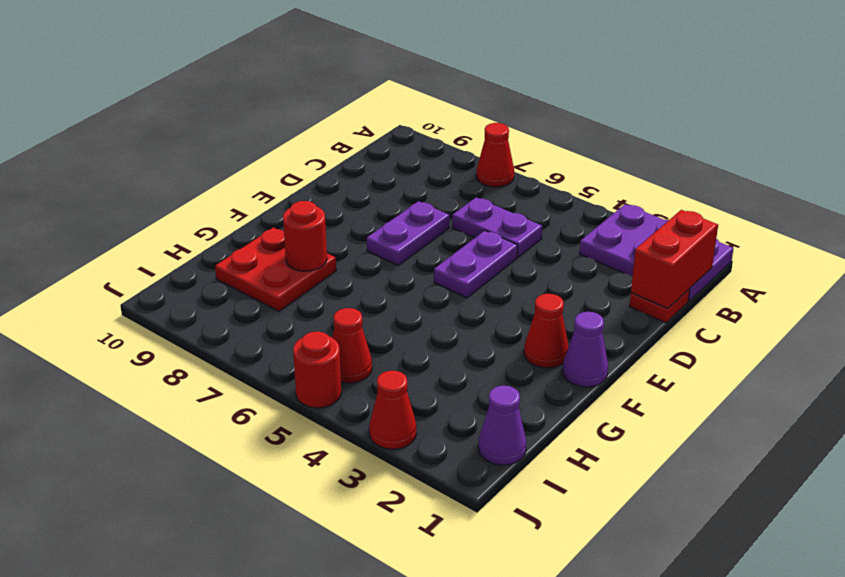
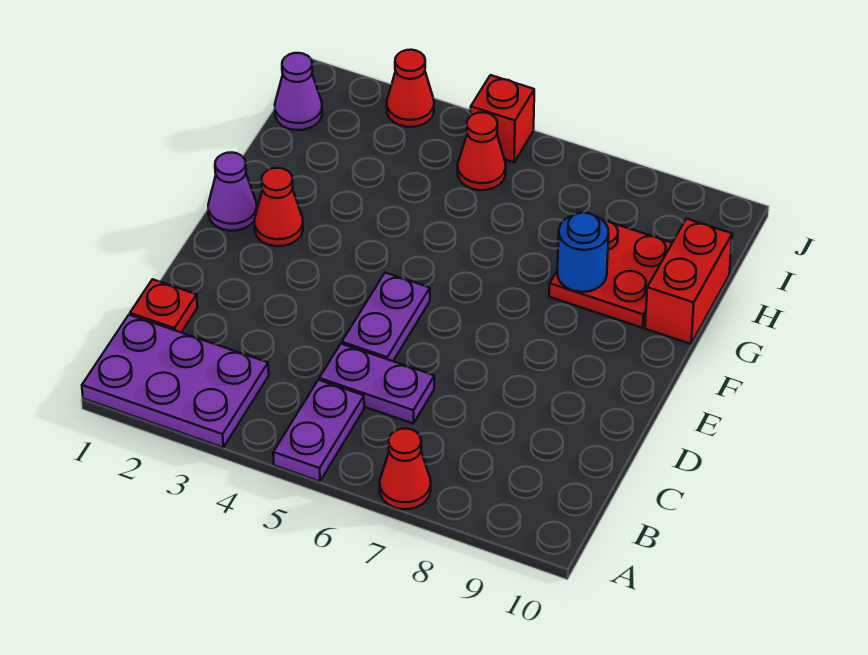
red brick B1:C1 level 2 -> red brick G10:H10 level 1
purple plate D7:E7 level 1 -> purple plate A5:B5 level 1
red round brick G8 level 2 -> blue round brick G8 level 2
red round brick J5 level 1 -> red brick J5 level 1

